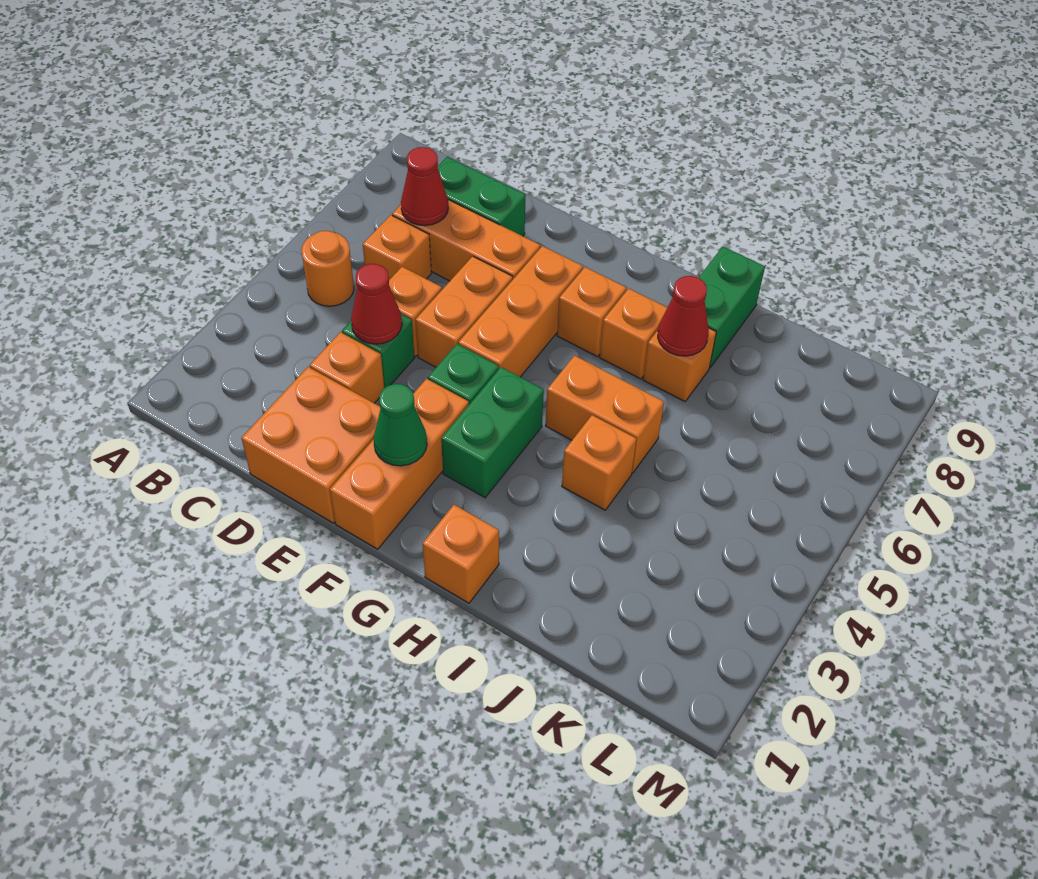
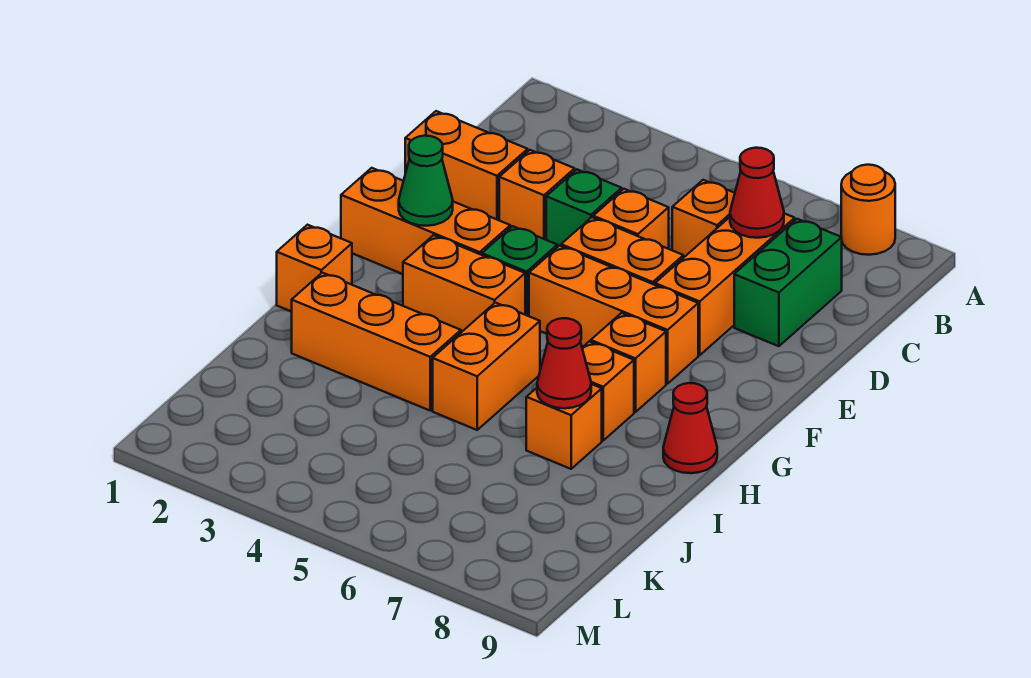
orange round brick B5 level 1 -> orange round brick A8 level 1
orange brick D1:E2 level 1 -> orange brick D1:D2 level 1
red cone D4 level 2 -> red cone H9 level 1
green brick G3:G4 level 1 -> orange brick G3:G4 level 1
orange brick I4 level 1 -> orange brick I2:I4 level 1
green brick I8:I9 level 1 -> none

